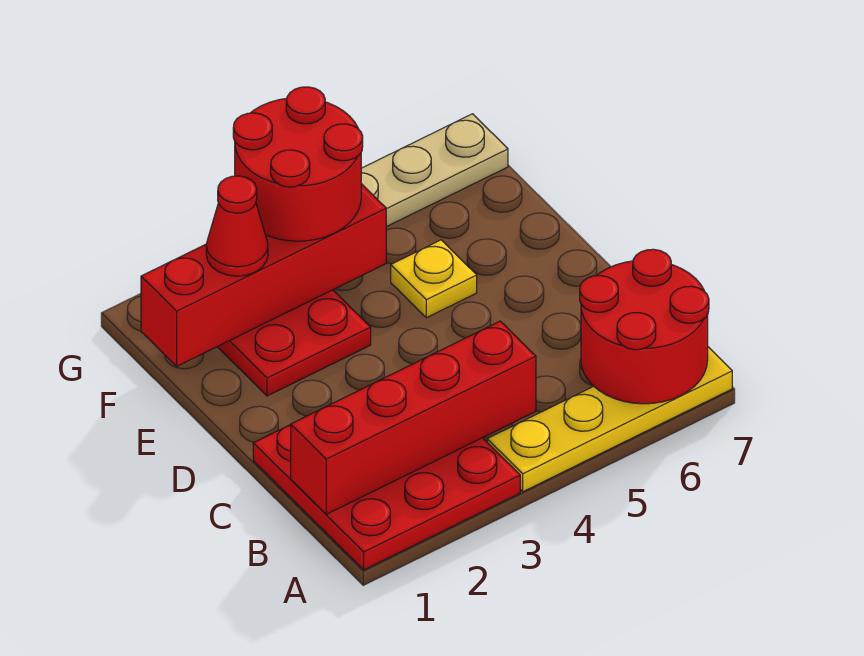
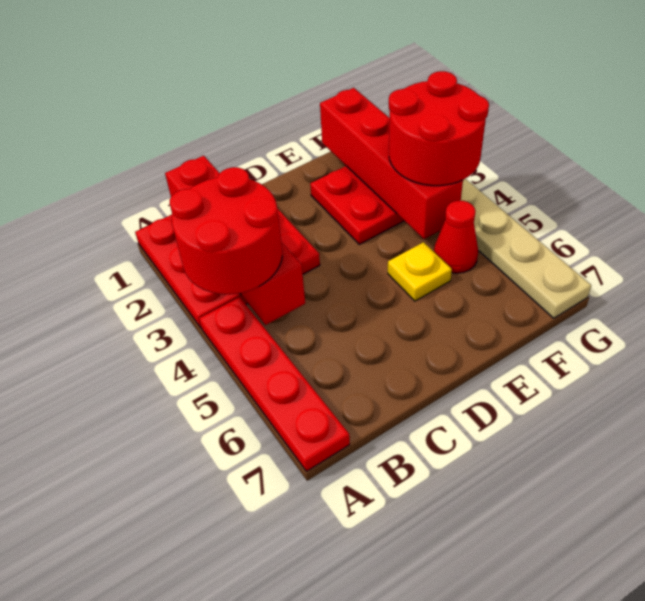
yellow plate A4:A7 level 1 -> red plate A4:A7 level 1
red round brick A6:B7 level 2 -> red round brick A3:B4 level 3
red cone F2 level 3 -> red cone F5 level 1

